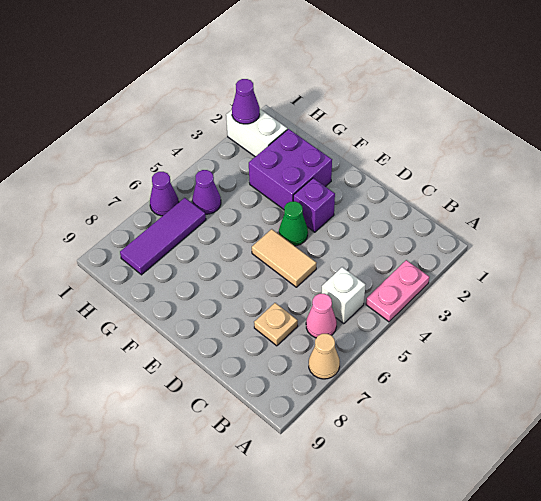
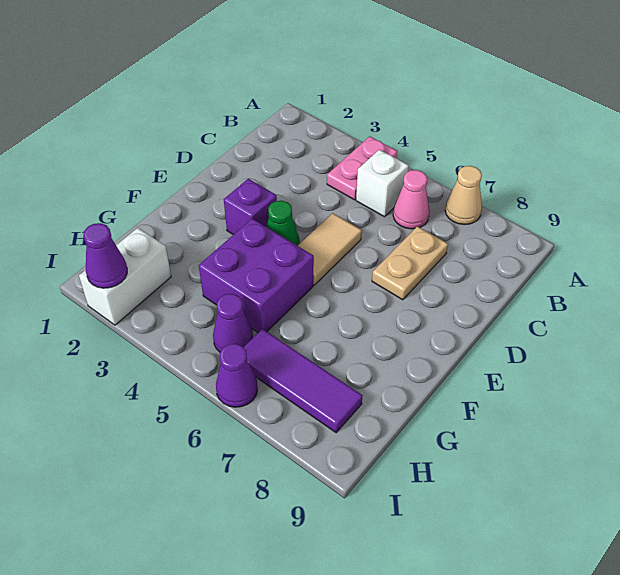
pink plate A3:A4 level 1 -> pink plate A4:B4 level 1
tan plate C7 level 1 -> tan plate C7:D7 level 1
purple brick F2:G3 level 1 -> purple brick F4:G5 level 1

